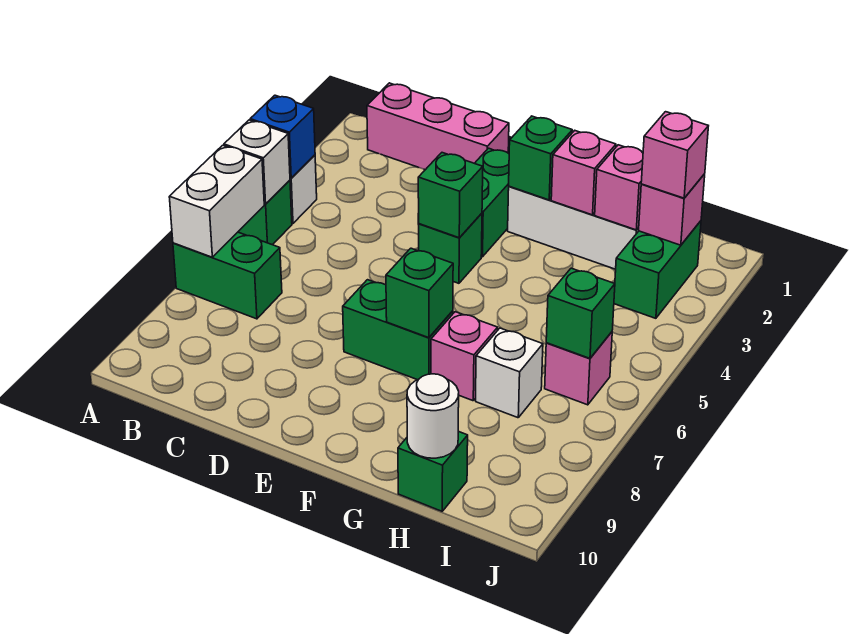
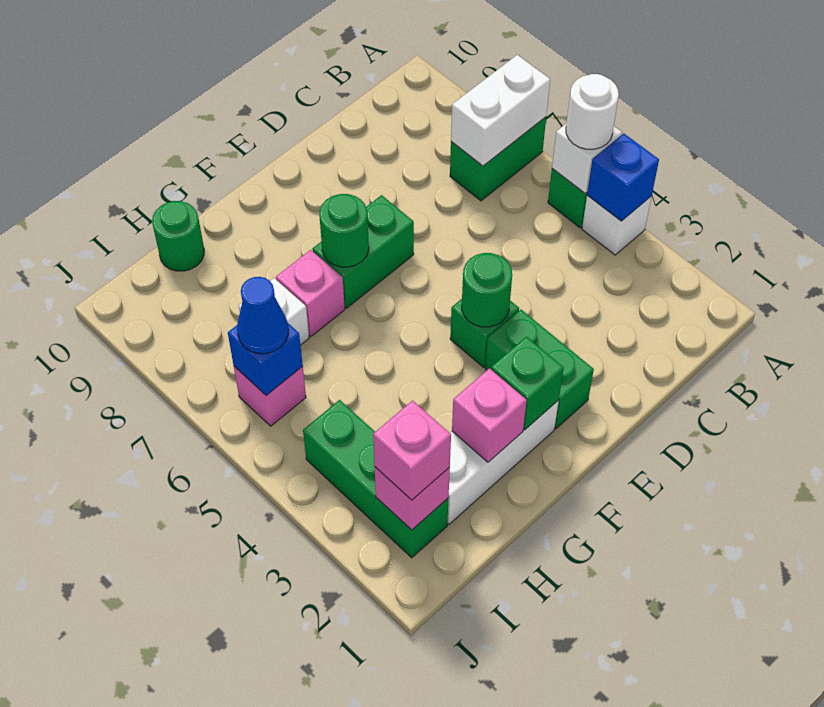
white brick A6:A7 level 2 -> white brick A7:B7 level 2
pink brick B1:D1 level 1 -> none
green brick E4 level 2 -> green round brick E4 level 2
green brick F7 level 2 -> green round brick F7 level 2
pink brick H2 level 2 -> none
green brick H10 level 1 -> green round brick H10 level 1
white round brick H10 level 2 -> white round brick A5 level 3
green brick I2:I3 level 1 -> green brick I2:I4 level 1
green brick I6 level 2 -> blue brick I6 level 2
none -> blue cone I6 level 3

